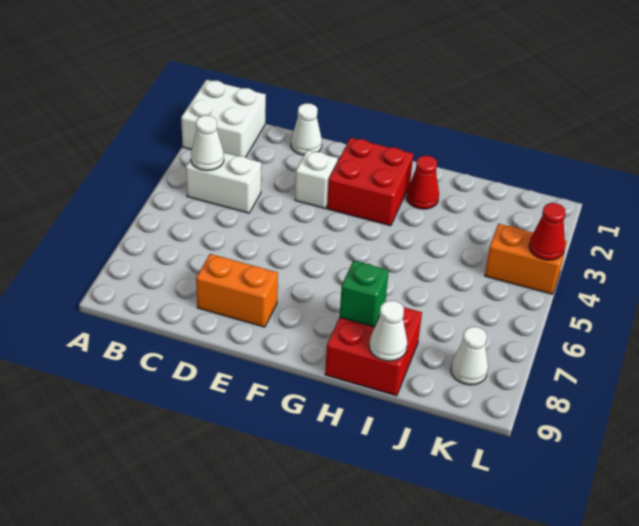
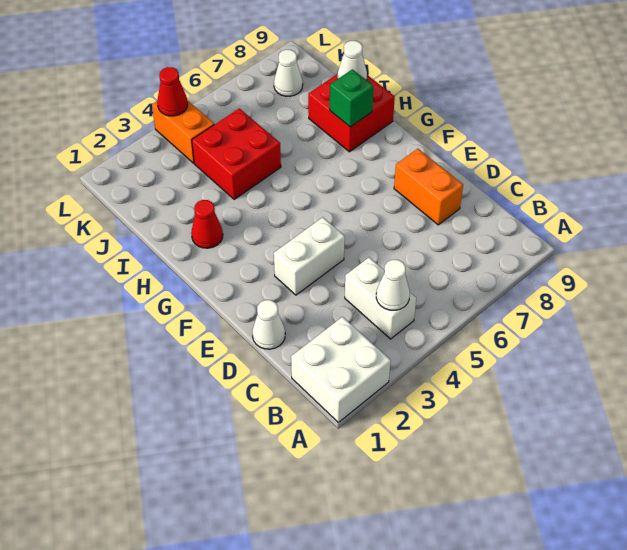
white brick E3 level 1 -> white brick E3:E4 level 1
red brick F2:G3 level 1 -> red brick I4:J5 level 1

